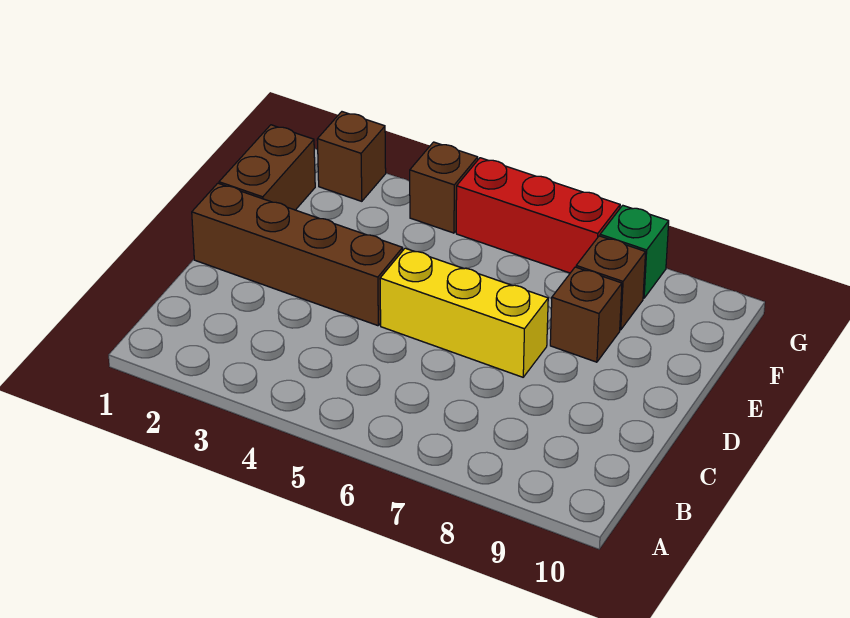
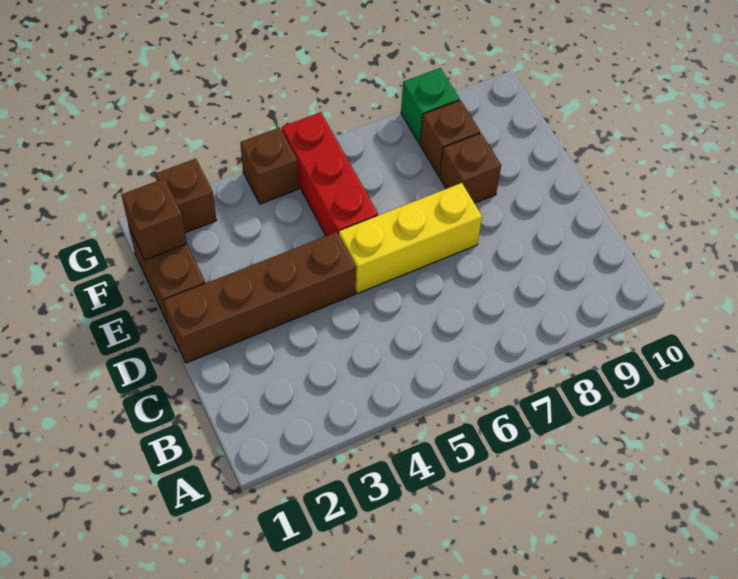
none -> brown brick F1 level 2
red brick G5:G7 level 1 -> red brick E5:G5 level 1

